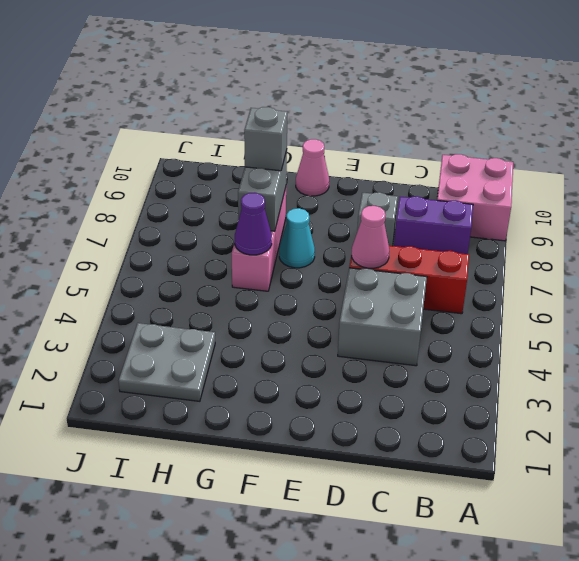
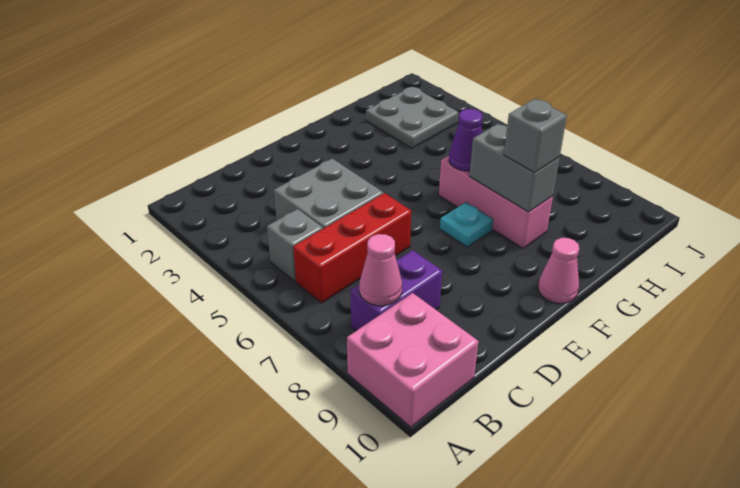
pink cone D6 level 2 -> pink cone B8 level 2
grey brick D8 level 1 -> grey brick B5 level 1
cyan cone F7 level 1 -> cyan plate F7 level 1

